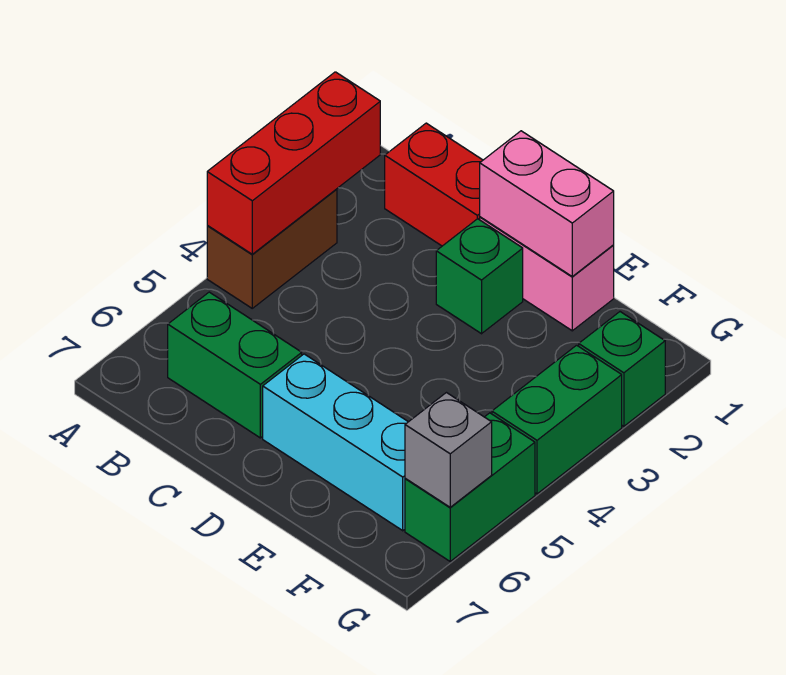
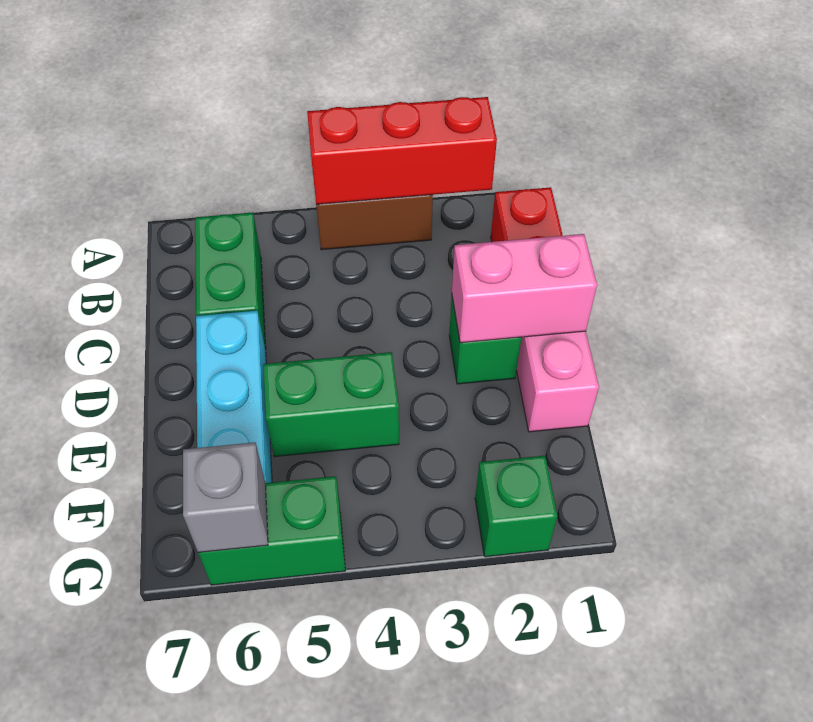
pink brick D1:E1 level 2 -> pink brick D1:D2 level 2
green brick G3:G4 level 1 -> green brick E4:E5 level 1

